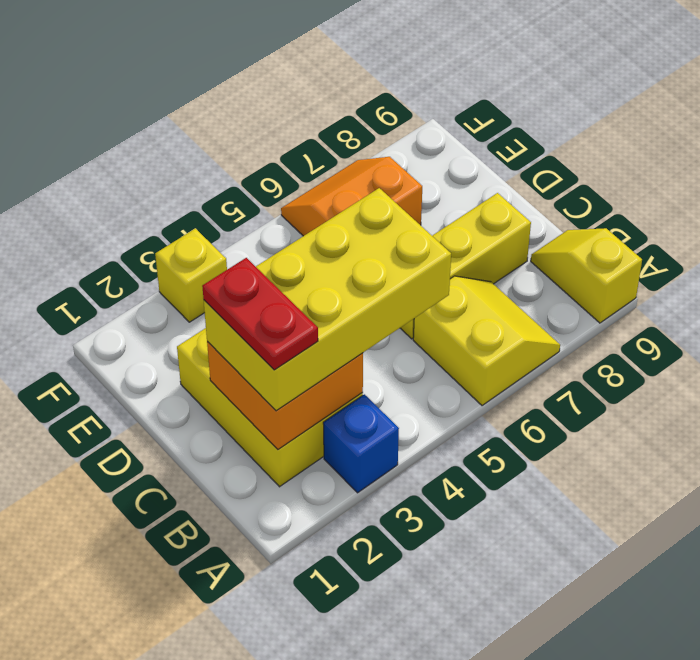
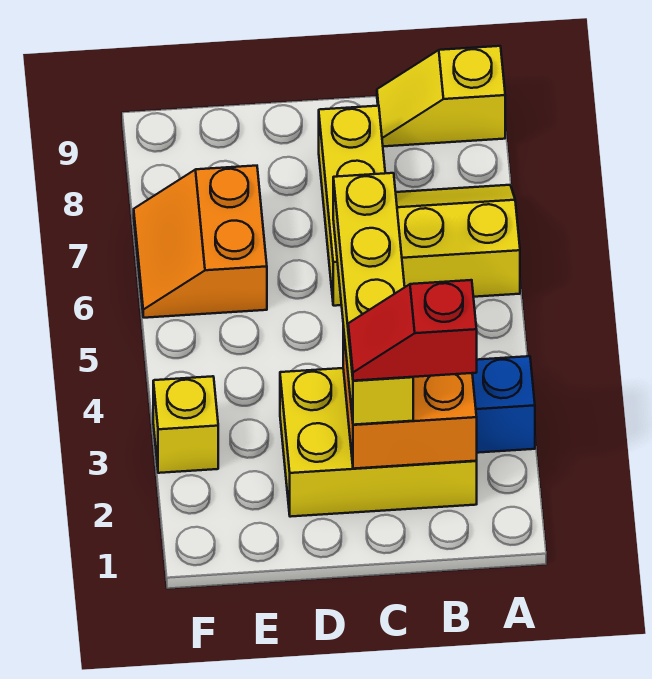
yellow brick B2:C5 level 3 -> yellow brick C2:C5 level 3
red plate B2:C2 level 4 -> red slope B2:C2 level 4 top B

